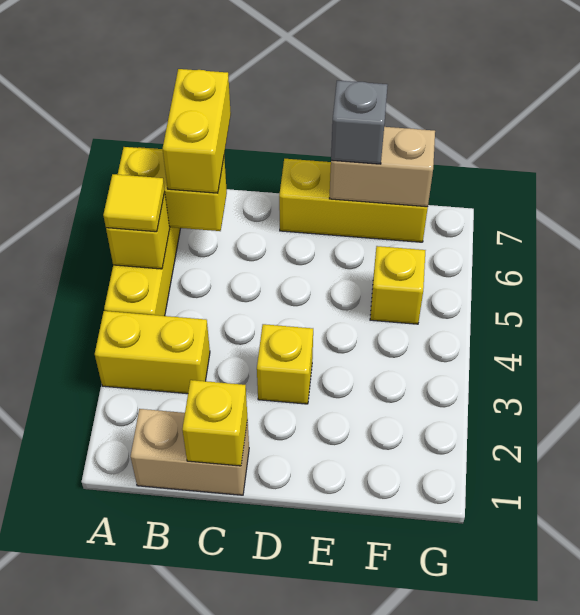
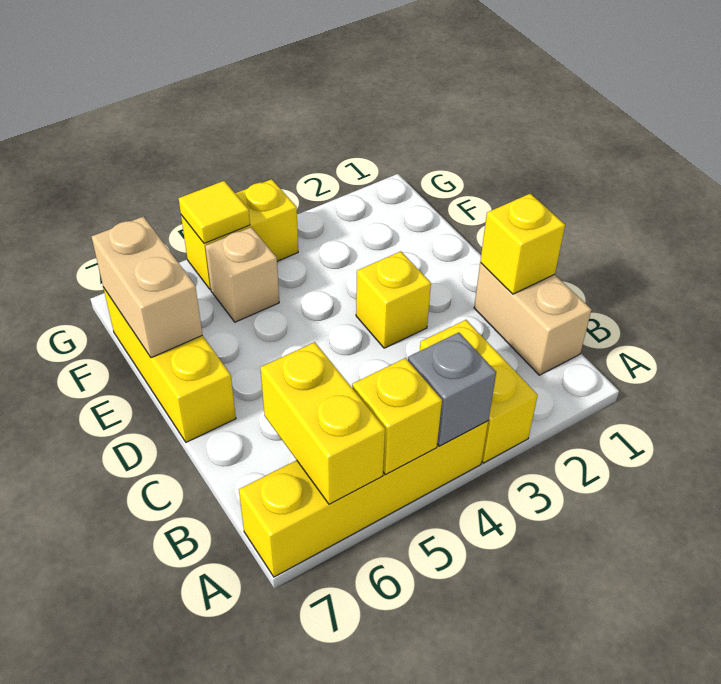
yellow tile A5 level 3 -> yellow tile G5 level 2
yellow brick B6:B7 level 3 -> yellow brick G4:G5 level 1
grey brick E7 level 3 -> grey brick A4 level 2
yellow brick F5 level 1 -> tan brick F5 level 1

